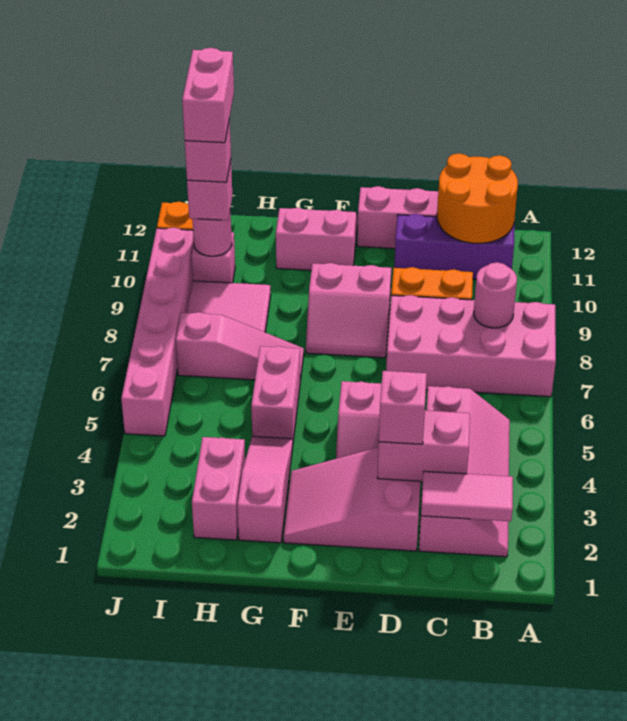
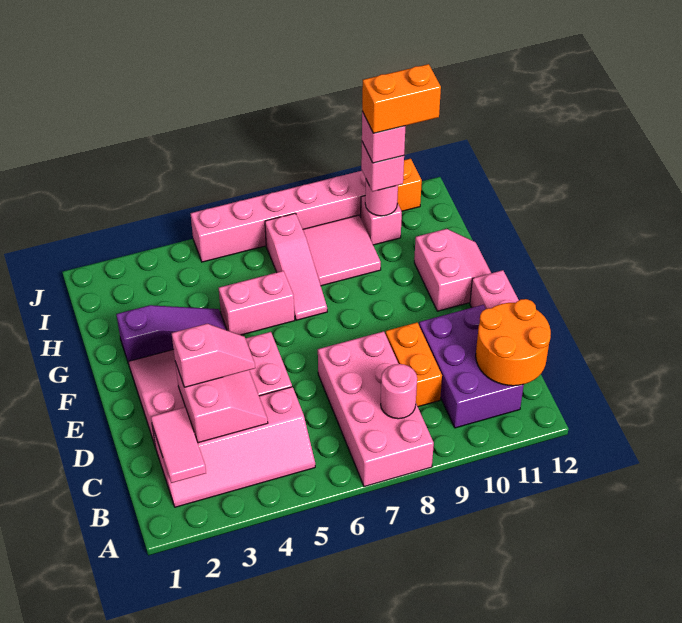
purple brick B11:D11 level 1 -> purple brick B10:D11 level 1
pink slope E8:F9 level 1 top 9 -> none
pink slope G2:G4 level 1 top 2 -> purple slope G2:G4 level 1 top 2
pink brick H2:H3 level 1 -> none
pink brick I10:I11 level 5 -> orange brick I10:I11 level 5

